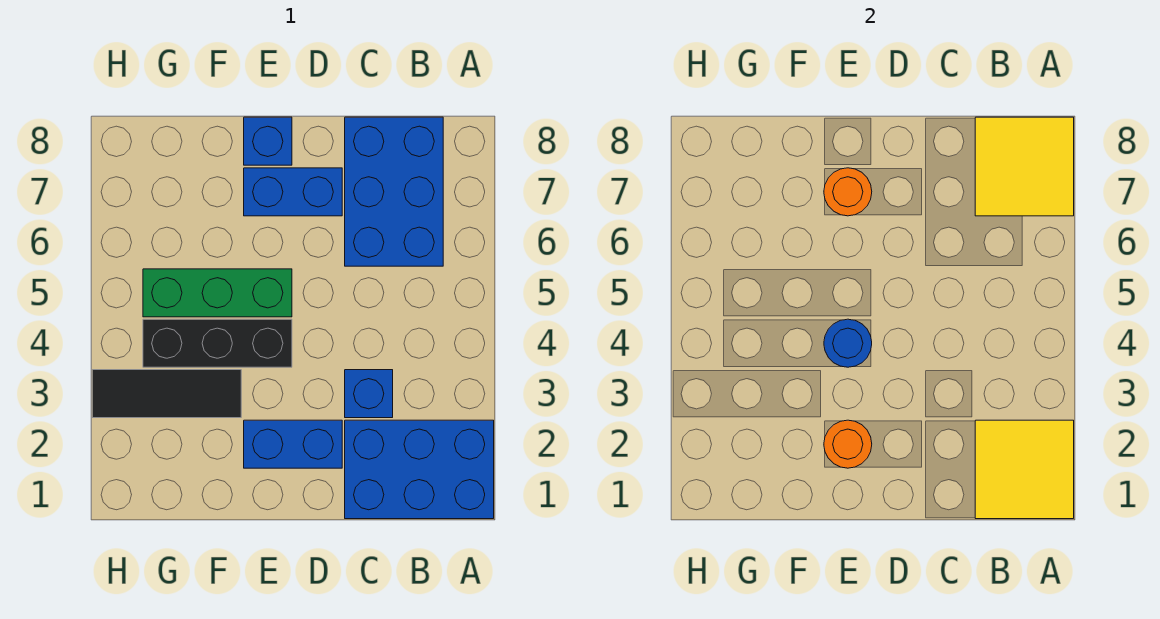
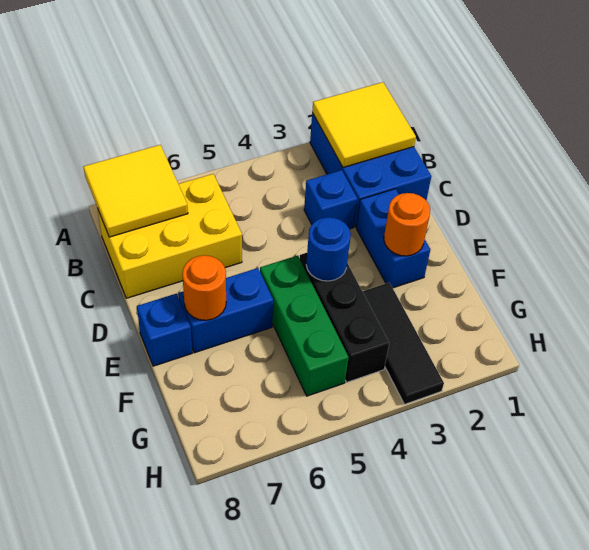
blue brick B6:C8 level 1 -> yellow brick B6:C8 level 1
blue brick D7:E7 level 1 -> blue brick E6:E7 level 1

